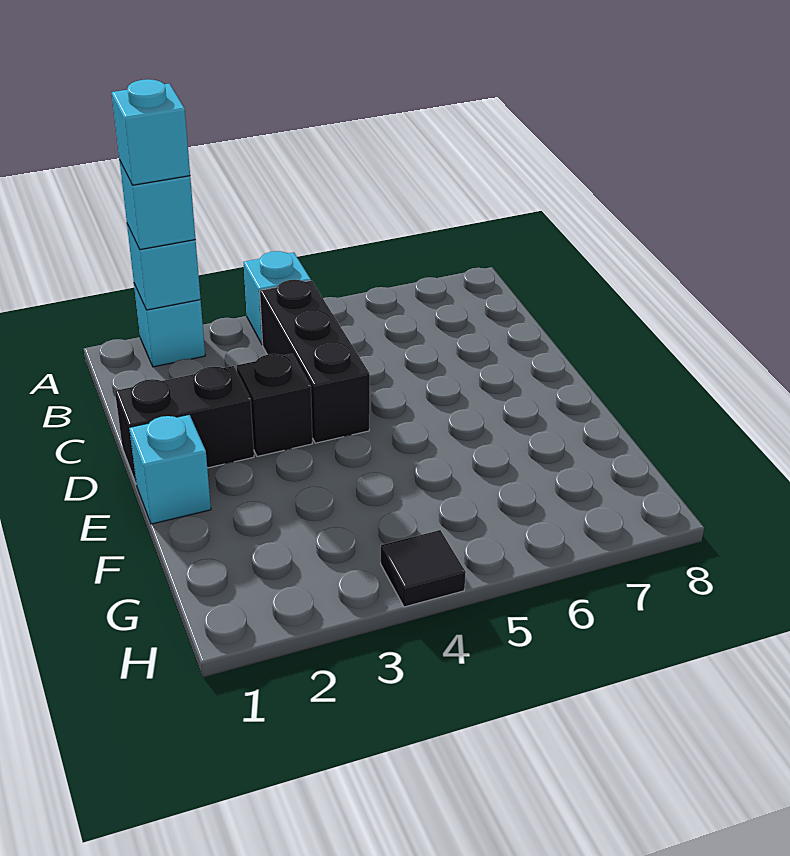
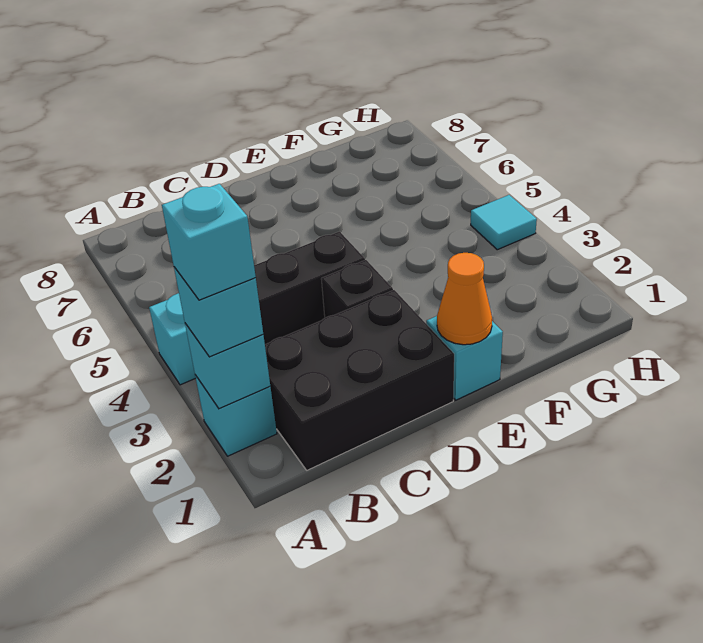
black brick D1:D2 level 1 -> black brick B1:D2 level 1
none -> orange cone E1 level 2
black tile H4 level 1 -> cyan tile H4 level 1

